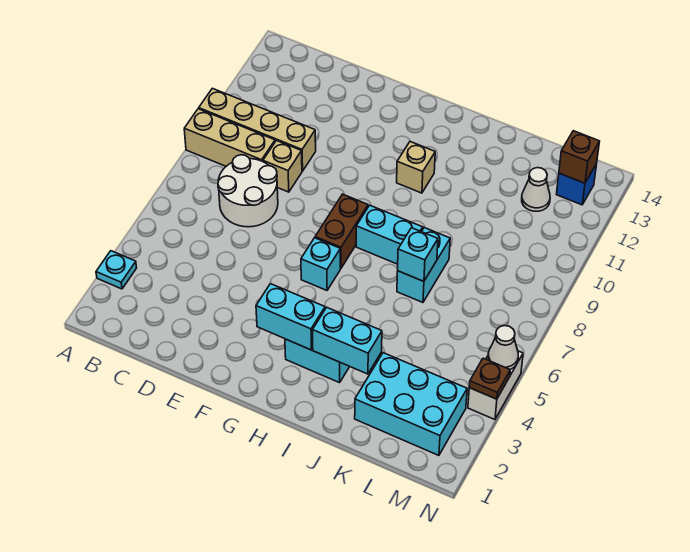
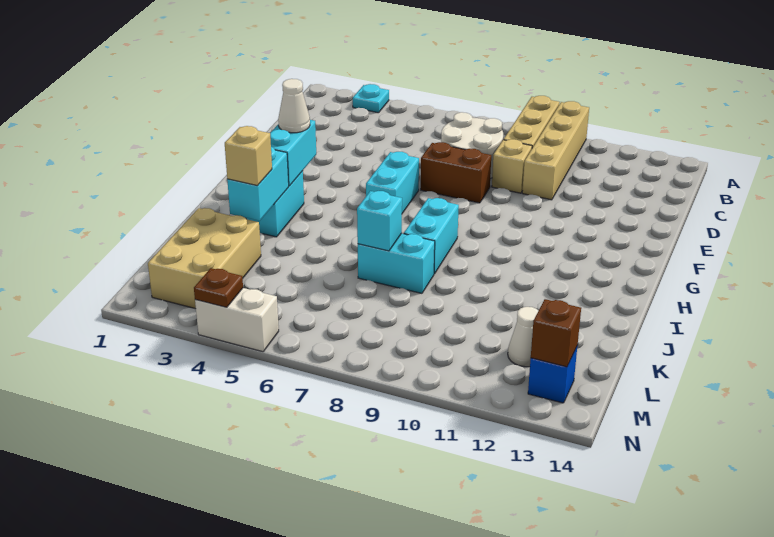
cyan brick G6 level 1 -> cyan brick F6:G6 level 1
brown brick G7:G8 level 1 -> brown brick E7:E8 level 1
tan brick H11 level 1 -> tan brick J3 level 3
cyan brick K2:M3 level 1 -> tan brick K2:M3 level 1
white cone N5 level 2 -> white cone G3 level 3

